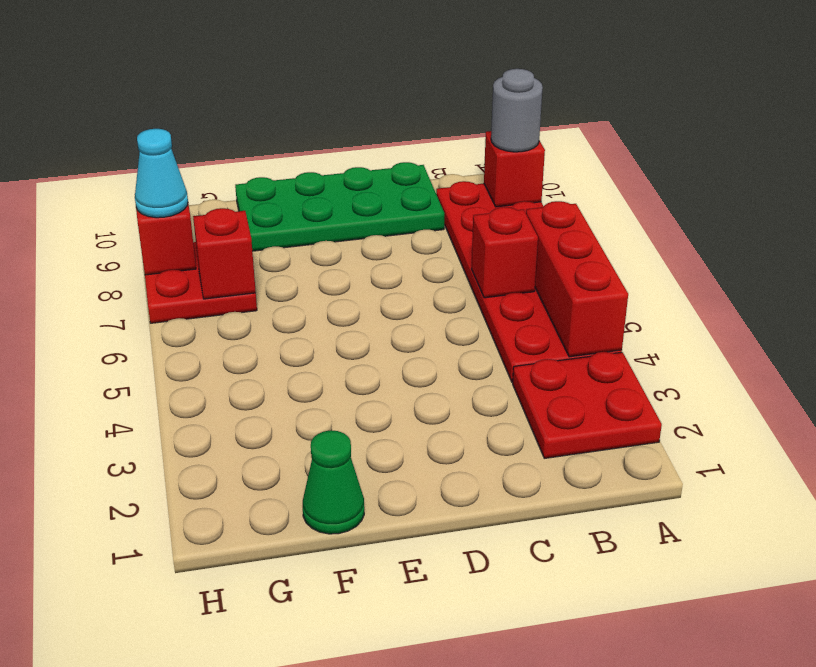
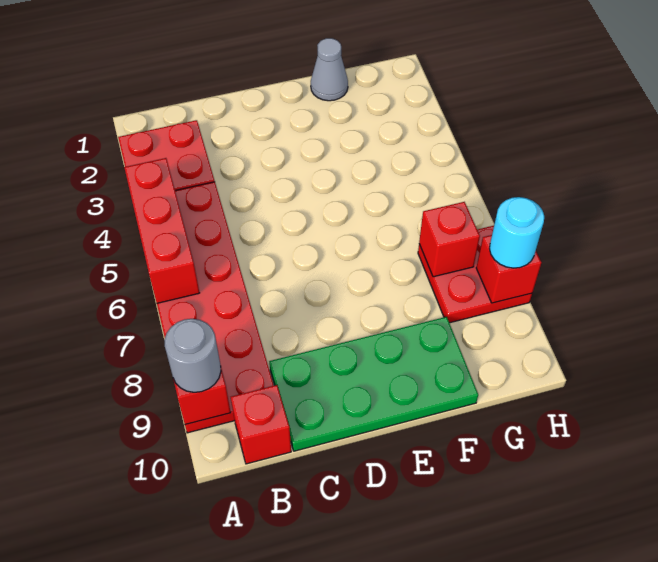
red brick B6 level 2 -> red brick B10 level 1
green cone F1 level 1 -> grey cone F1 level 1
cyan cone H8 level 3 -> cyan round brick H8 level 3

